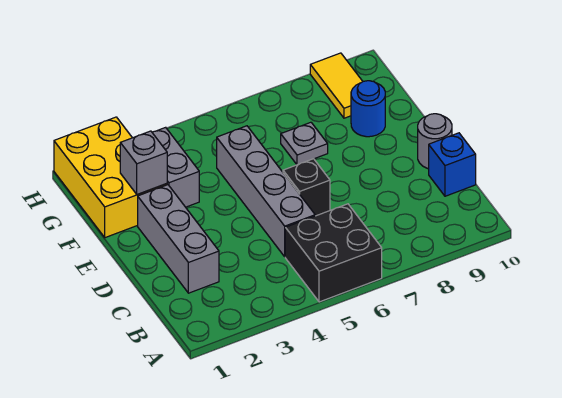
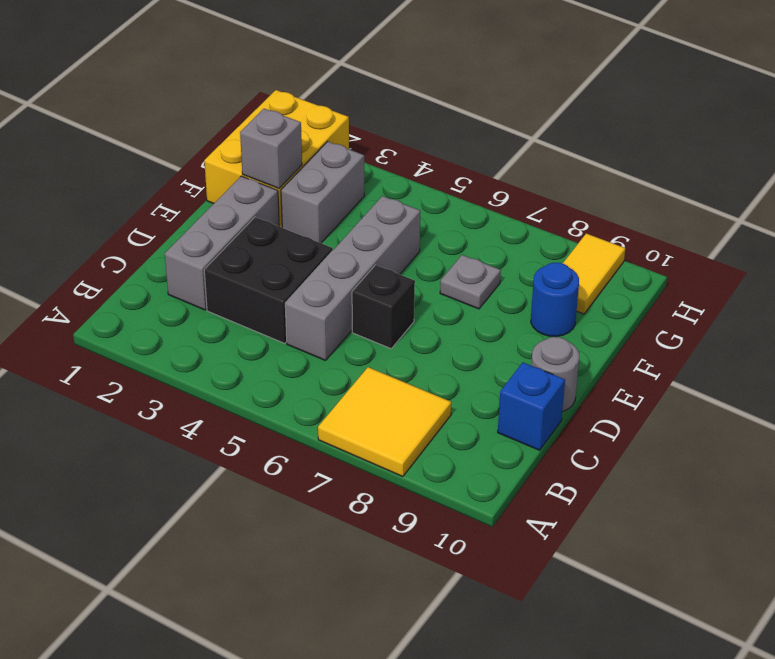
black brick A5:B6 level 1 -> black brick C3:D4 level 1
none -> yellow tile A7:B8 level 1

